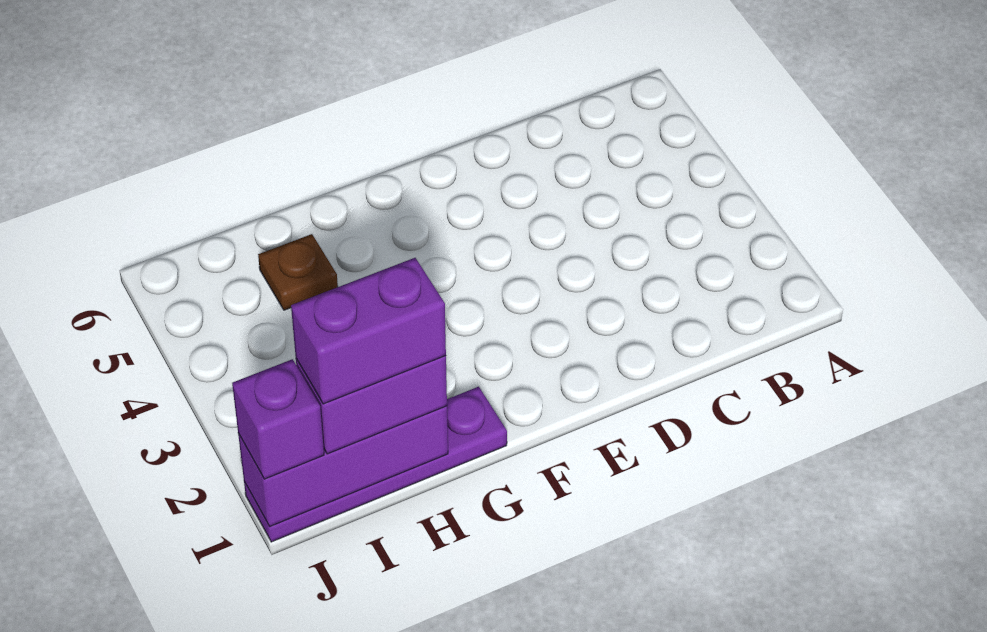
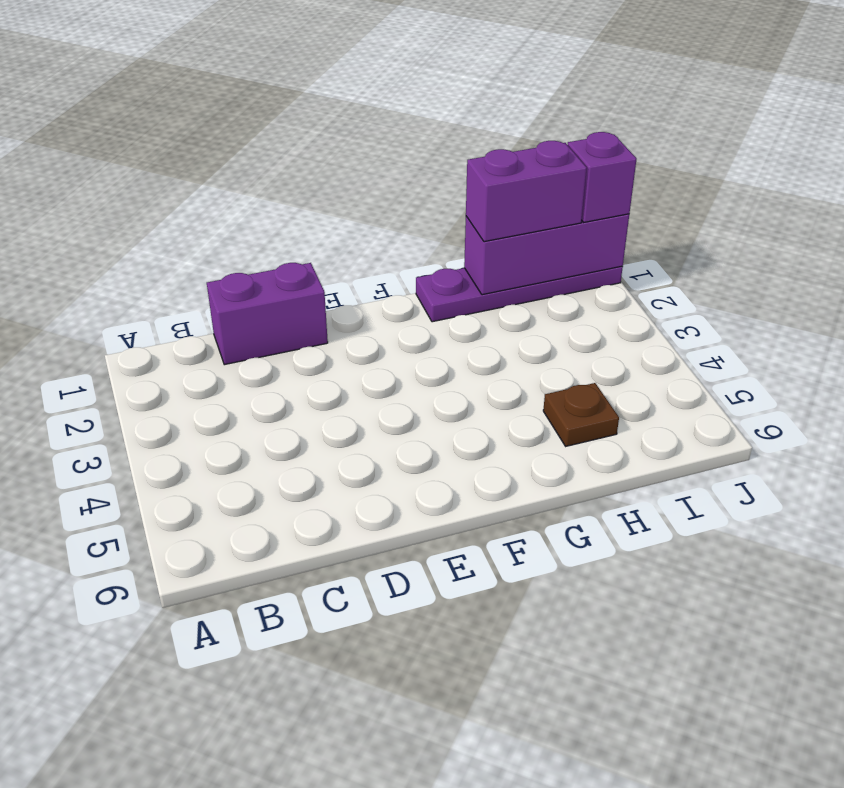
purple brick H1:I1 level 4 -> purple brick C1:D1 level 1

